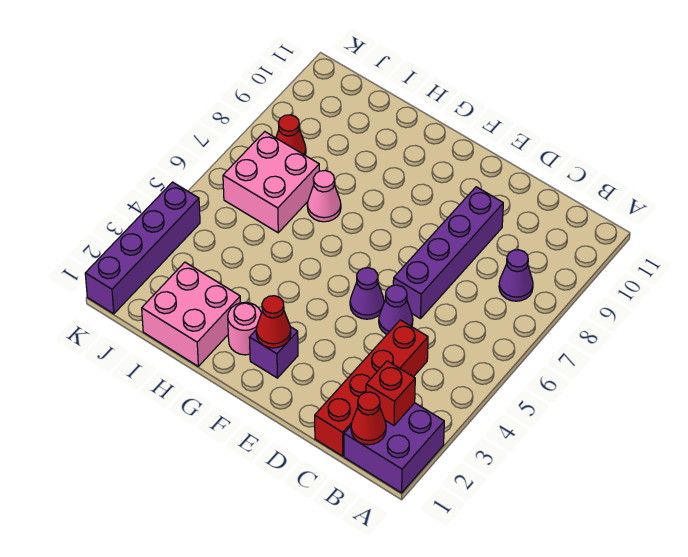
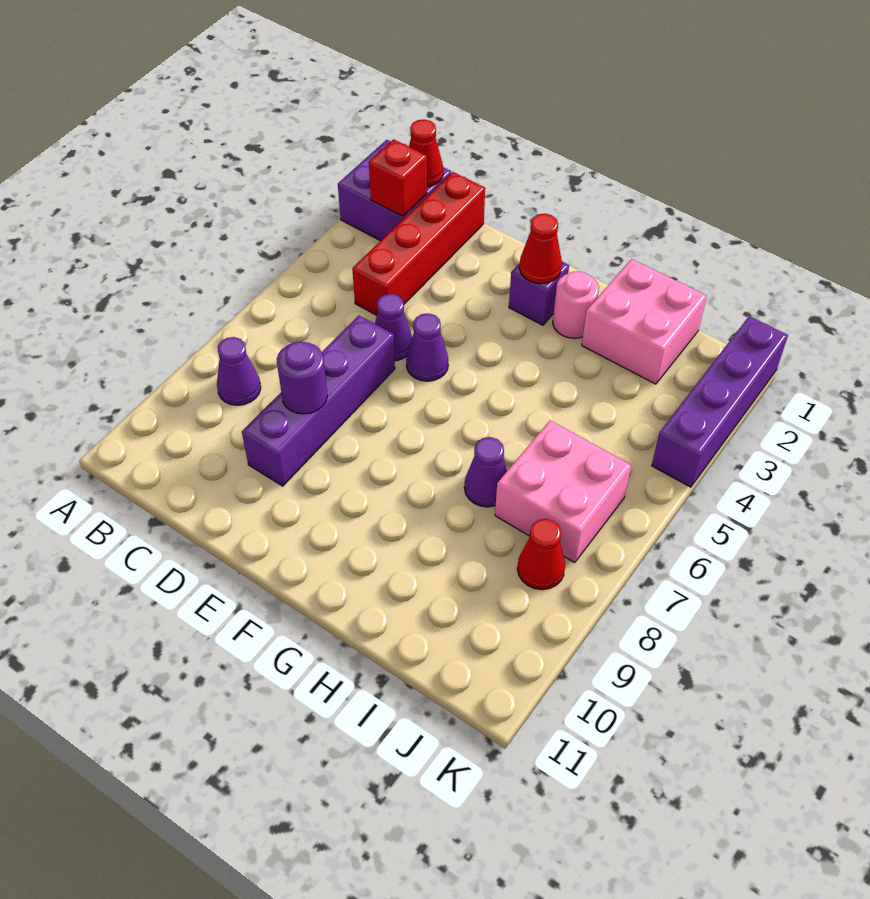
none -> purple round brick D8 level 2
pink cone H7 level 1 -> purple cone H7 level 1

